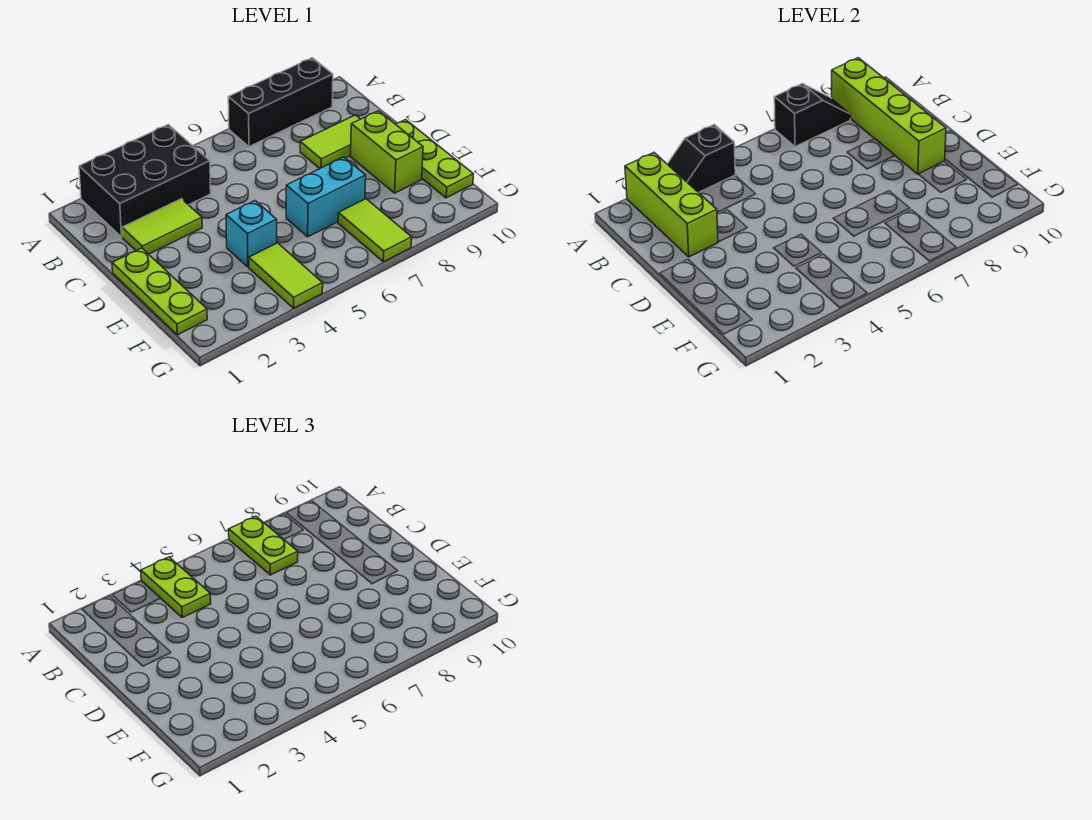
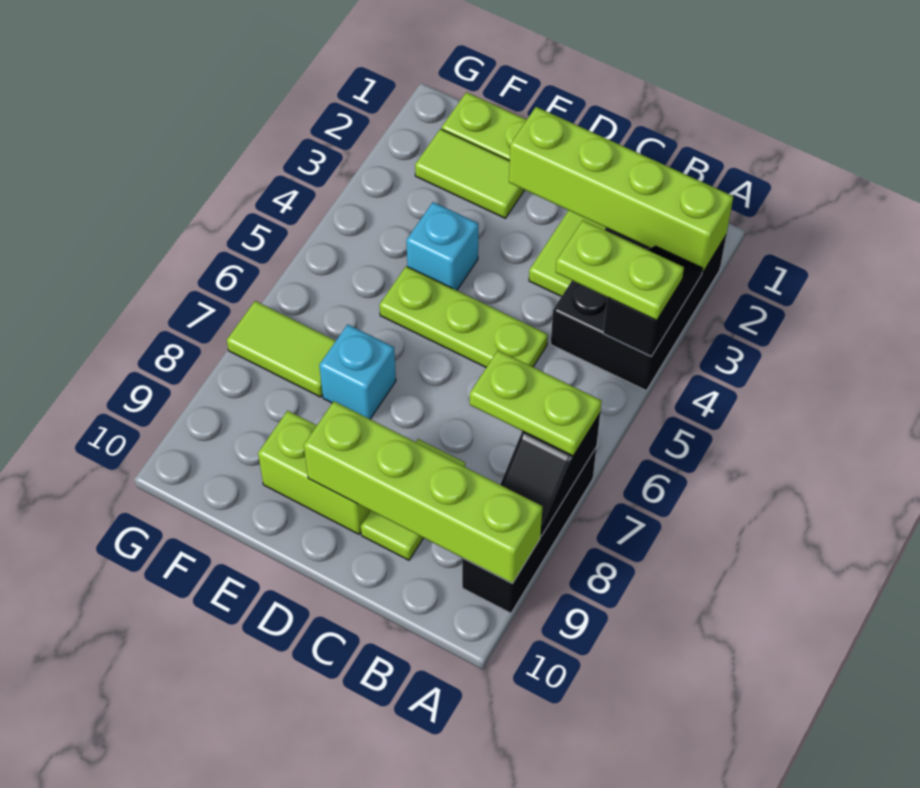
lime brick A2:C2 level 2 -> lime brick A2:D2 level 2
lime plate D10:F10 level 1 -> lime plate C5:E5 level 1
cyan brick E6:E7 level 1 -> cyan brick E7 level 1
lime tile F4:G4 level 1 -> lime tile E2:F2 level 1

